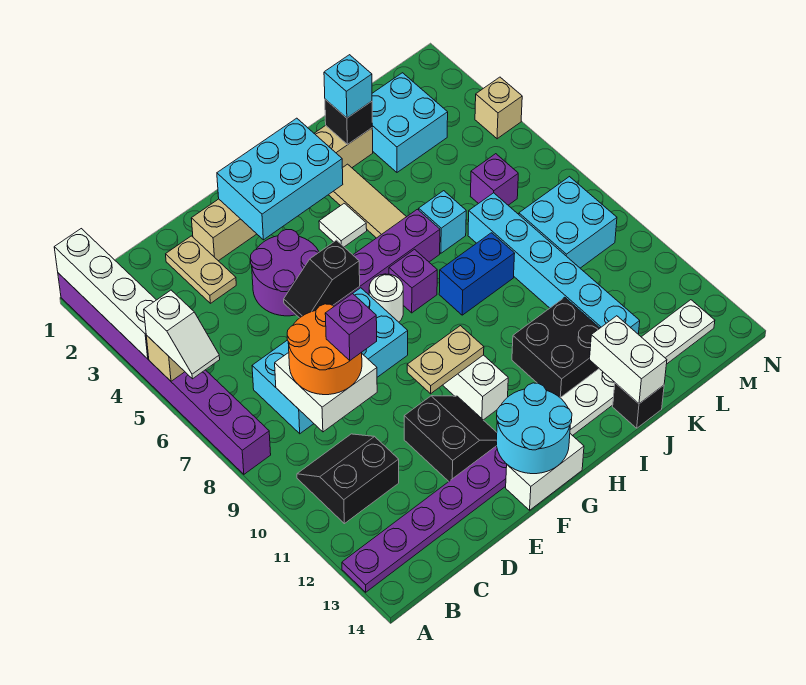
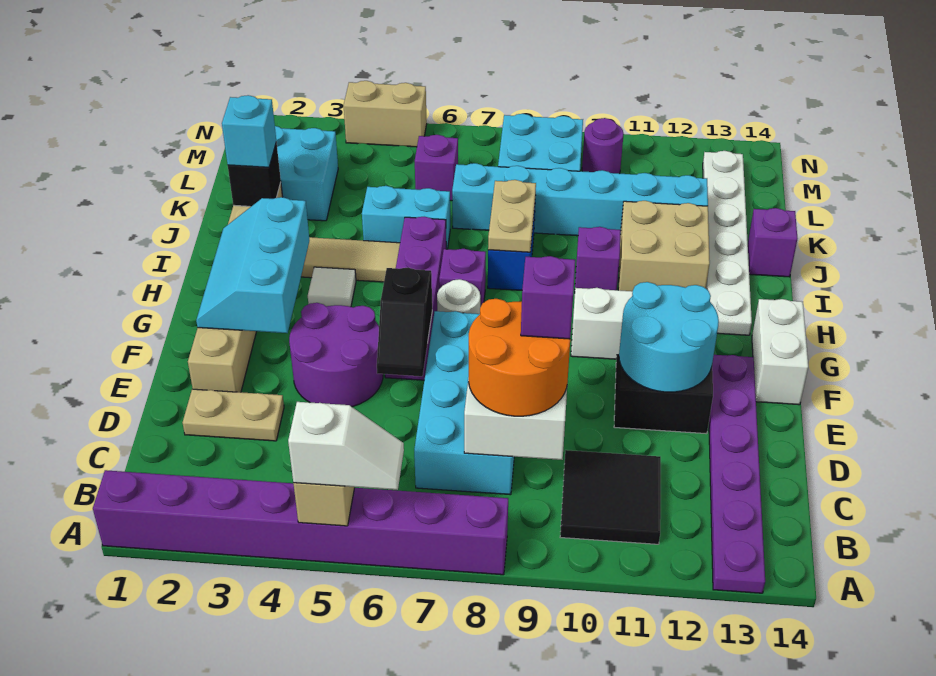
white brick A1:A4 level 2 -> none
black slope B10:C11 level 1 top 11 -> black tile B10:C11 level 1
cyan brick F2:H3 level 2 -> cyan slope F2:H3 level 2 top 3
tan plate F10:G10 level 2 -> tan plate I8:J8 level 2
cyan round brick F13:G14 level 2 -> cyan round brick E11:F12 level 2
none -> purple brick I10 level 1
black brick I11:J12 level 1 -> tan brick I11:J12 level 1
cyan brick J6 level 1 -> cyan brick J5:J6 level 1
white brick J13:J14 level 2 -> none
black brick J14 level 1 -> purple brick J14 level 1
none -> purple round brick M10 level 1
tan brick N4 level 1 -> tan brick N4:N5 level 1

